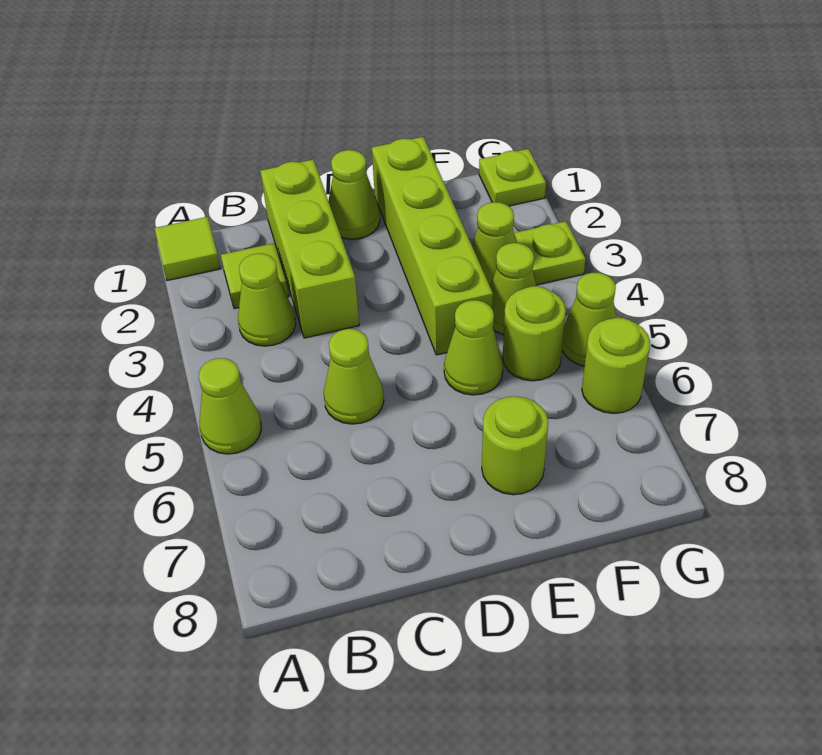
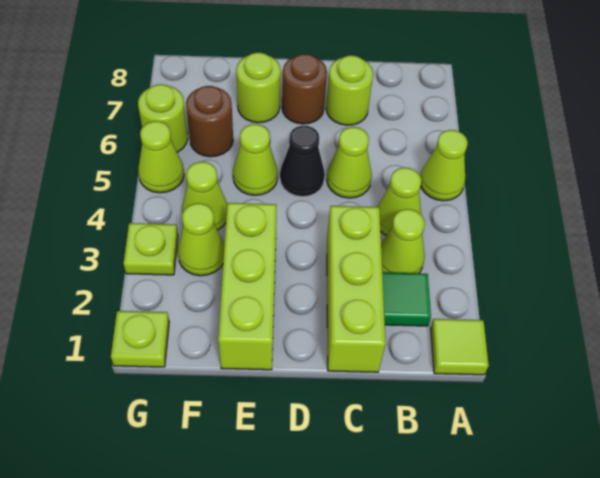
lime tile B2 level 1 -> green tile B2 level 1
lime cone D1 level 1 -> lime cone B4 level 1
none -> black cone D5 level 1
none -> brown round brick D7 level 1
lime brick E1:E4 level 1 -> lime brick E1:E3 level 1
lime round brick F5 level 1 -> lime round brick C7 level 1
none -> brown round brick F6 level 1

